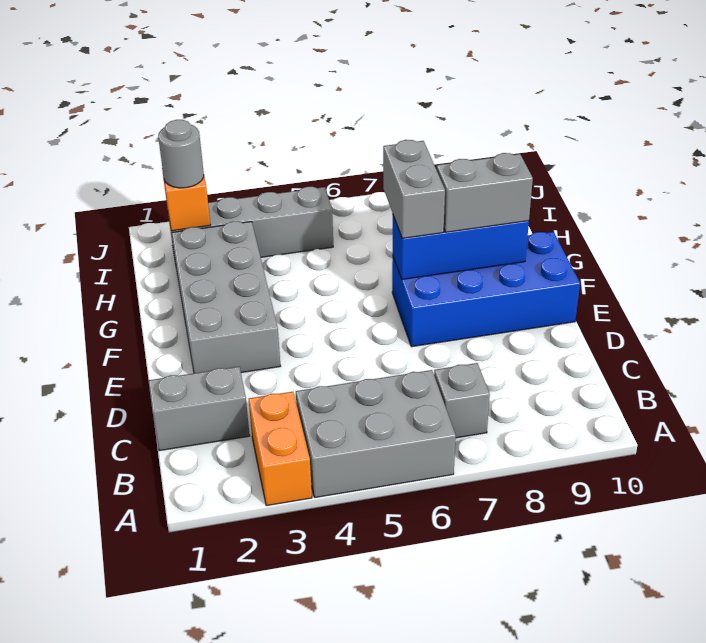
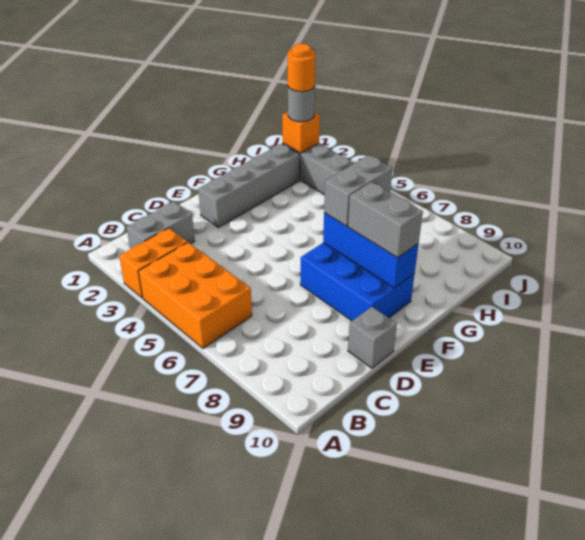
grey brick A4:B6 level 1 -> orange brick A4:B6 level 1
grey brick B7 level 1 -> grey brick D10 level 1
grey brick C1:C2 level 1 -> grey brick B2:C2 level 1
grey brick E2:H3 level 1 -> grey brick E2:H2 level 1
blue brick E7:F10 level 1 -> blue brick E7:F9 level 1
none -> orange round brick I2 level 4

